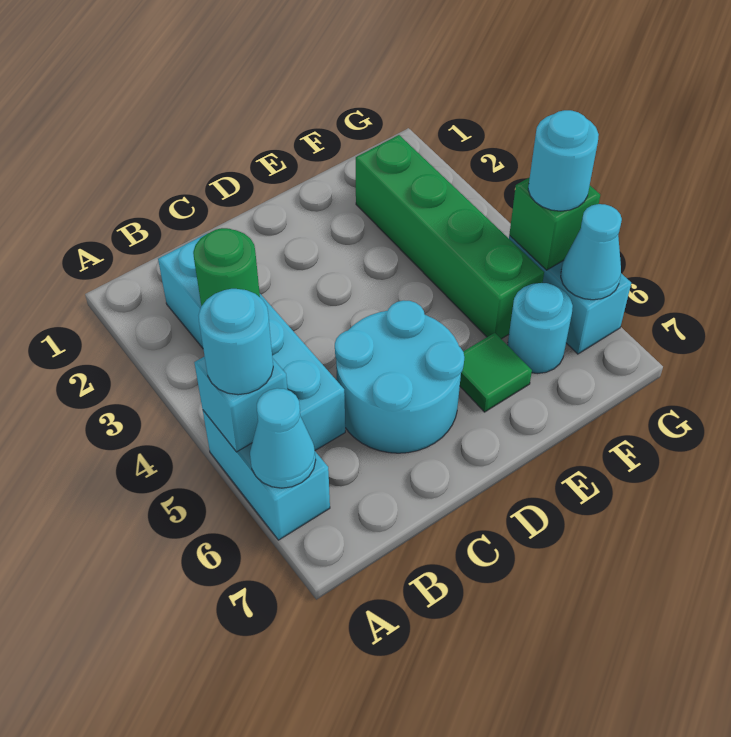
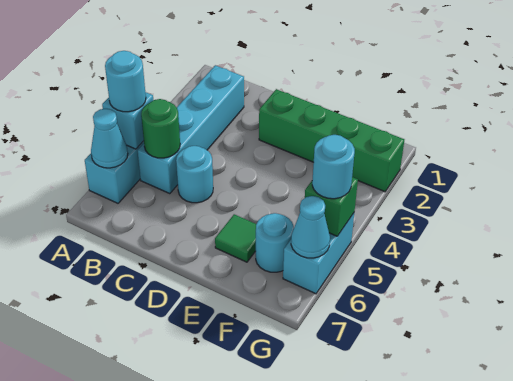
green round brick B3 level 2 -> green round brick B5 level 2
cyan round brick C5:D6 level 1 -> cyan round brick C5 level 1
green brick F2:F5 level 1 -> green brick D2:G2 level 1

